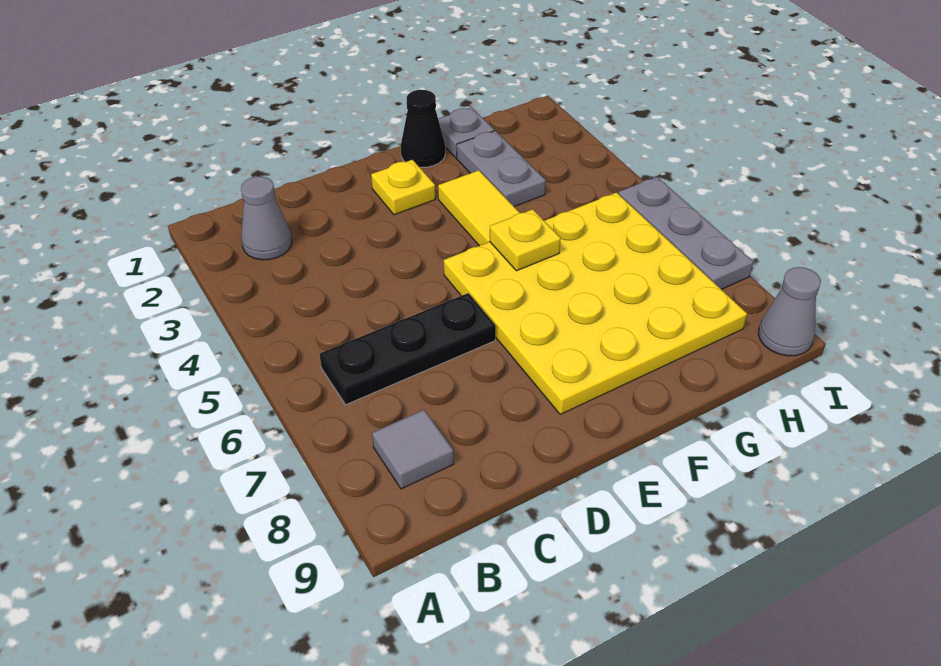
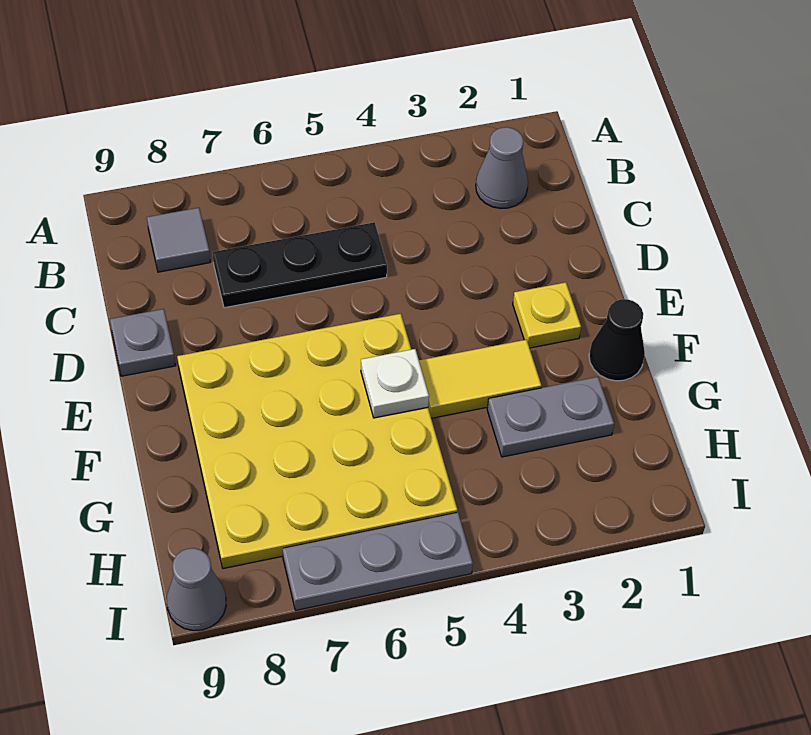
black plate B6:D6 level 1 -> black plate C5:C7 level 1
yellow plate F5 level 2 -> white plate F5 level 2
grey plate G1 level 1 -> grey plate D9 level 1

